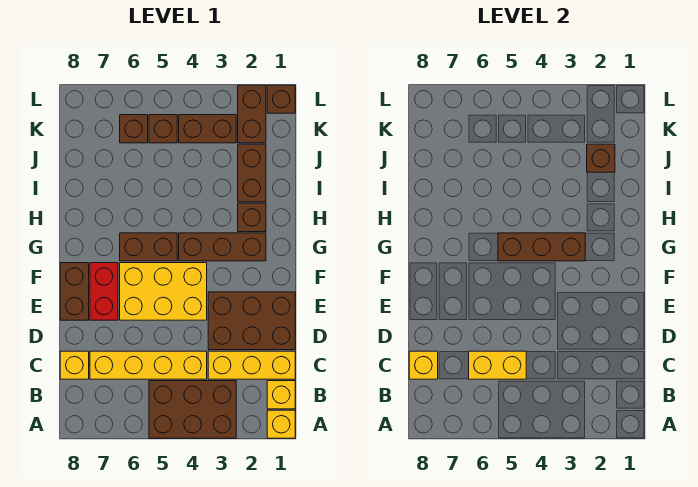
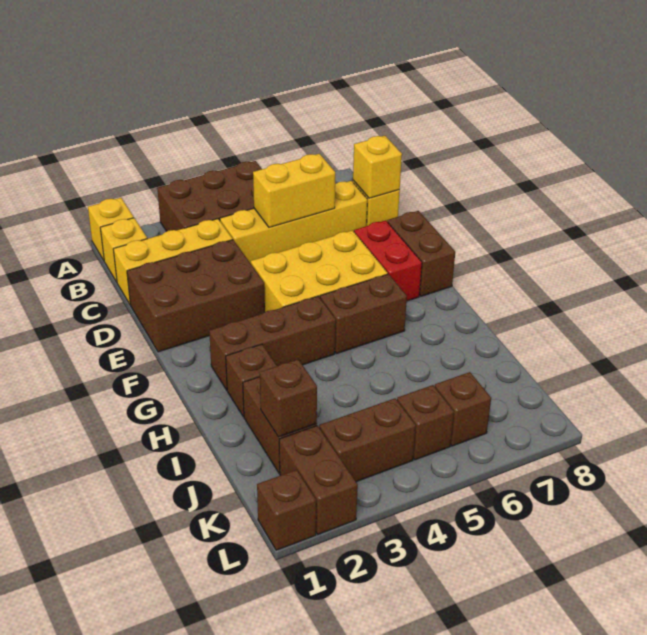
brown brick G3:G5 level 2 -> none

